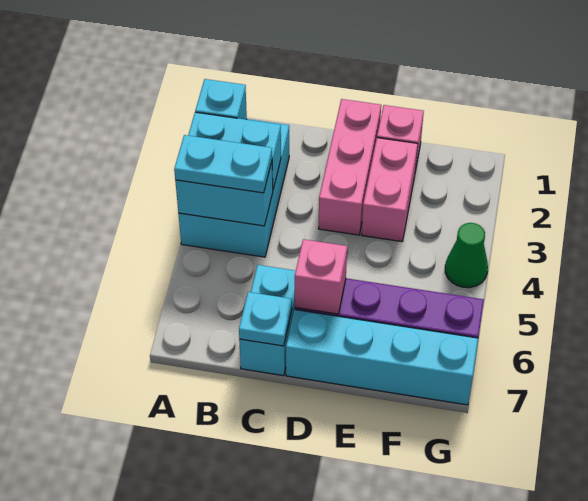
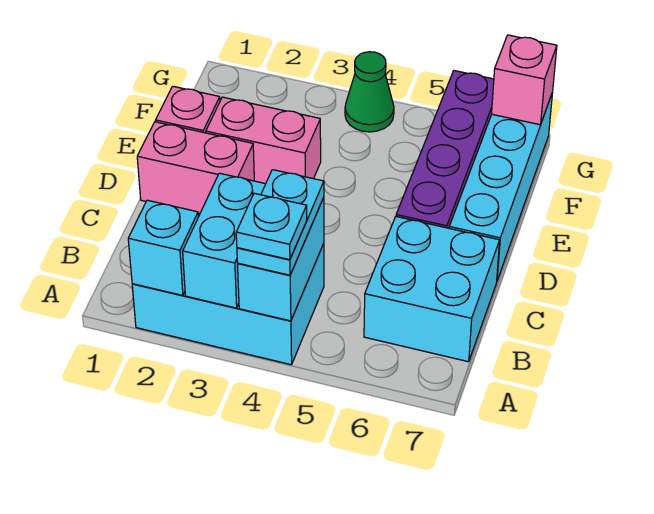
cyan brick C6:C7 level 1 -> cyan brick B6:C7 level 1
cyan plate C7 level 2 -> cyan plate A4 level 4
pink brick D1:D3 level 1 -> pink brick D1:D2 level 1
pink brick D6 level 2 -> pink brick G7 level 2

